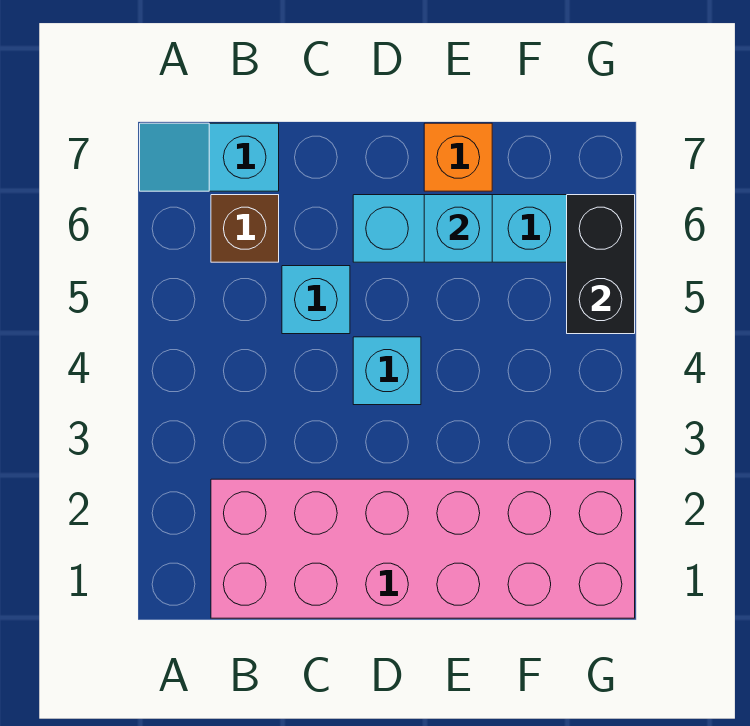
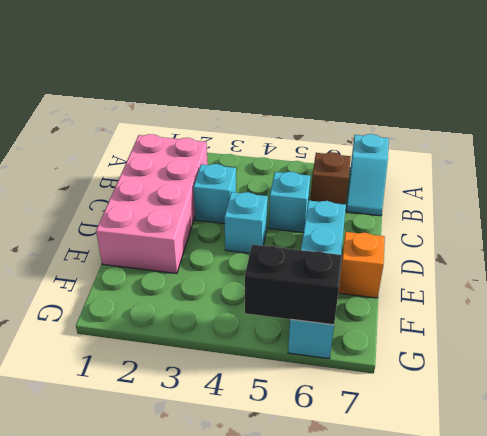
cyan slope A7:B7 level 1 top B -> cyan slope A7:B7 level 1 top A
pink brick B1:G2 level 1 -> pink brick B1:E2 level 1
cyan brick E6 level 2 -> cyan brick C3 level 1

